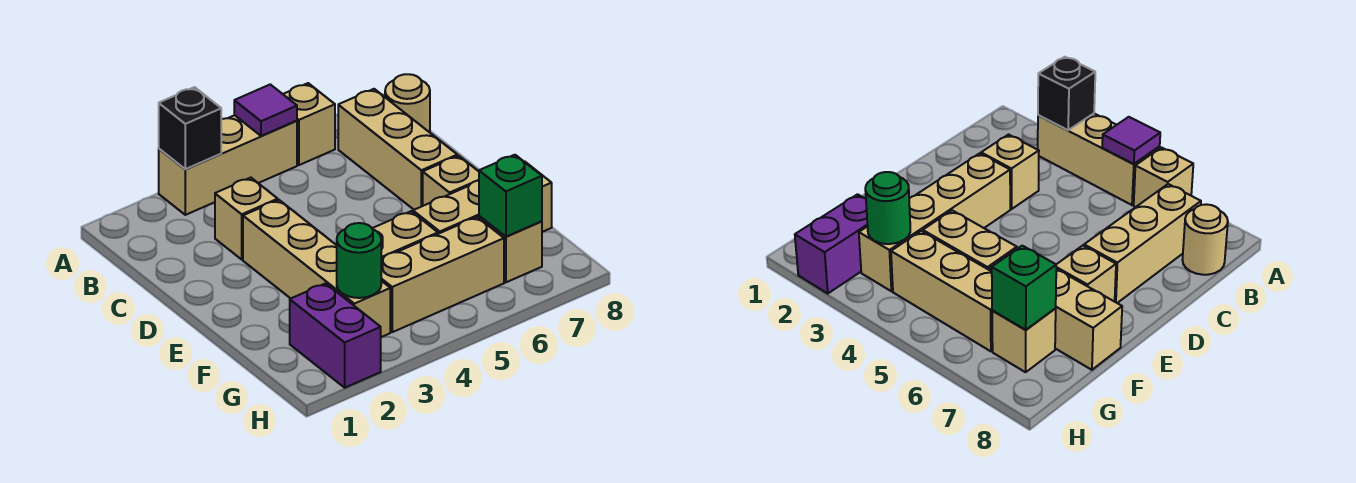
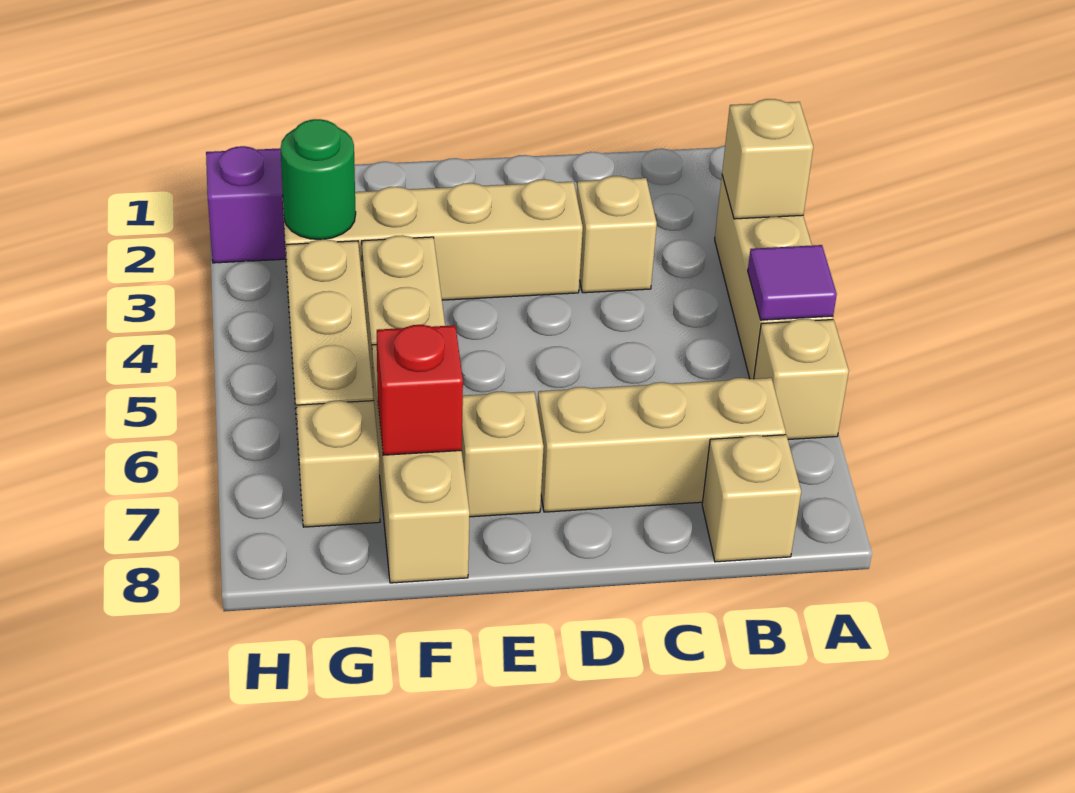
black brick A3 level 2 -> tan brick A3 level 2
tan round brick B8 level 1 -> tan brick B8 level 1
none -> red brick F7 level 2
green brick G7 level 2 -> none

